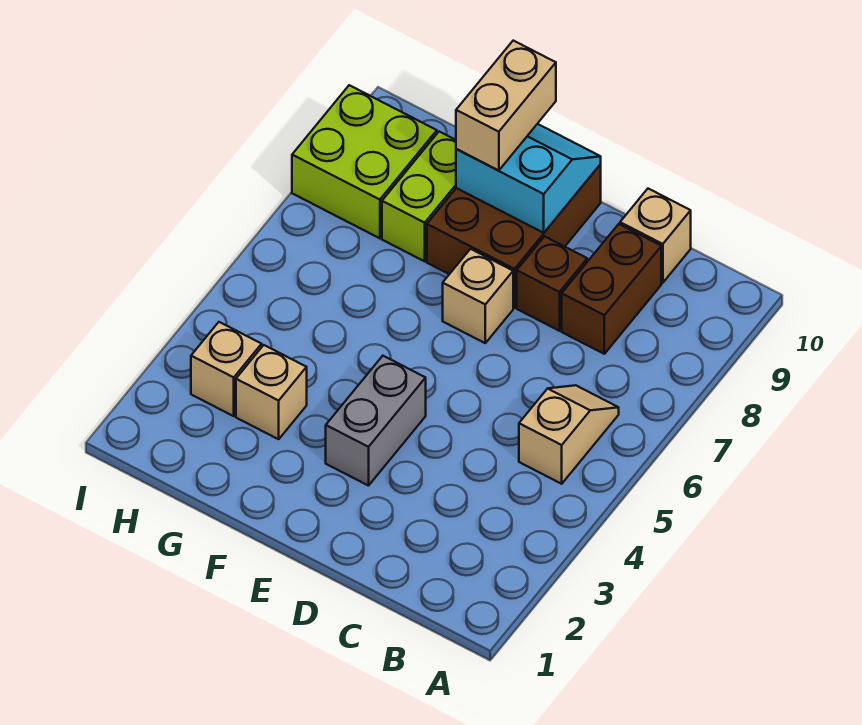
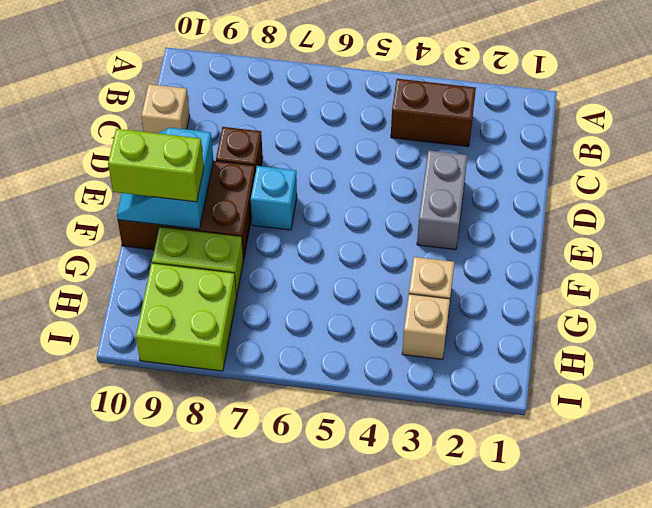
tan slope B5:B6 level 1 top 5 -> none
brown brick C8:C9 level 1 -> brown brick B3:B4 level 1
grey brick E3:E4 level 1 -> grey brick D3:E3 level 1
tan brick E7 level 1 -> cyan brick E7 level 1
tan brick F9:F10 level 3 -> lime brick F9:F10 level 3

